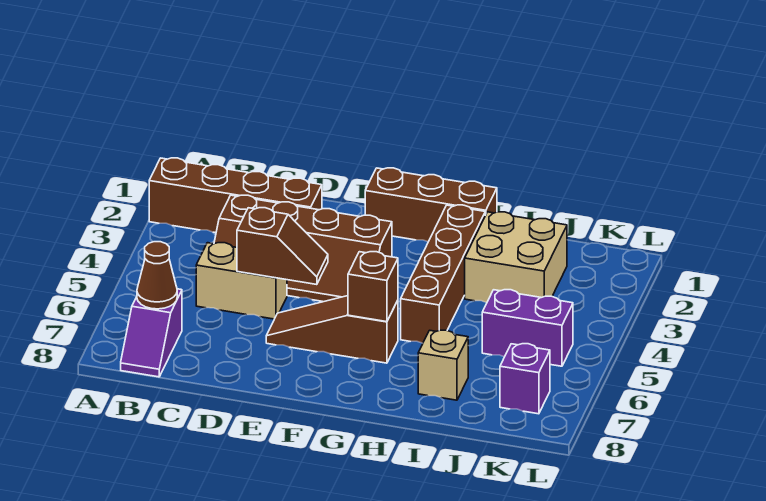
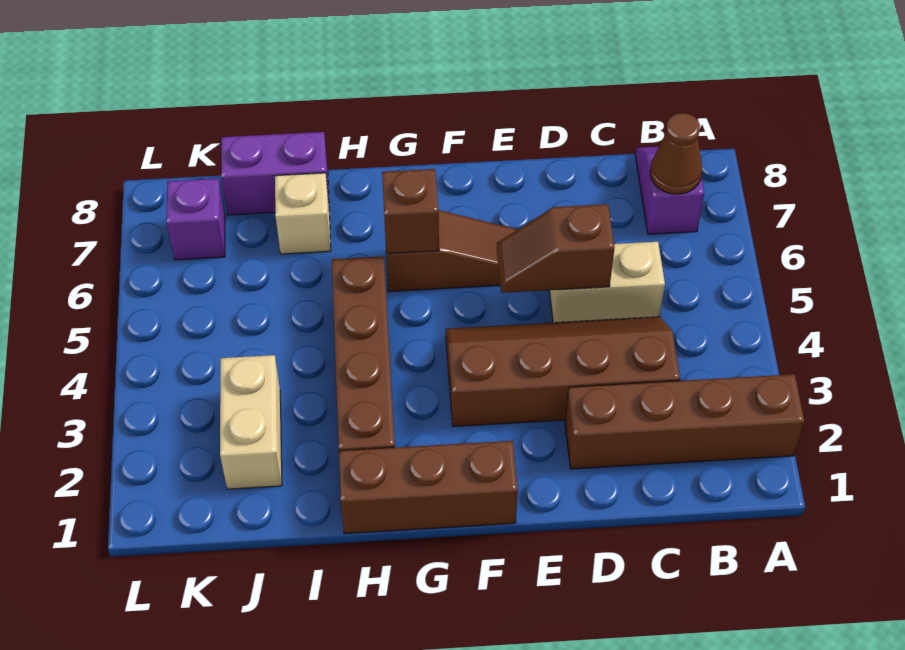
tan brick I2:J3 level 1 -> tan brick J2:J3 level 1
purple brick J5:K5 level 1 -> purple brick I8:J8 level 1

